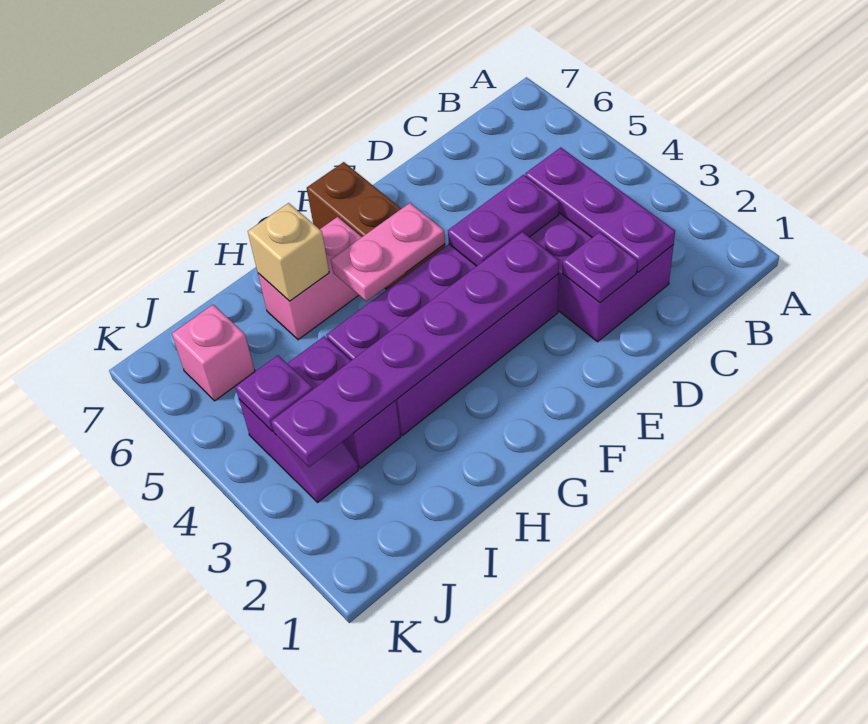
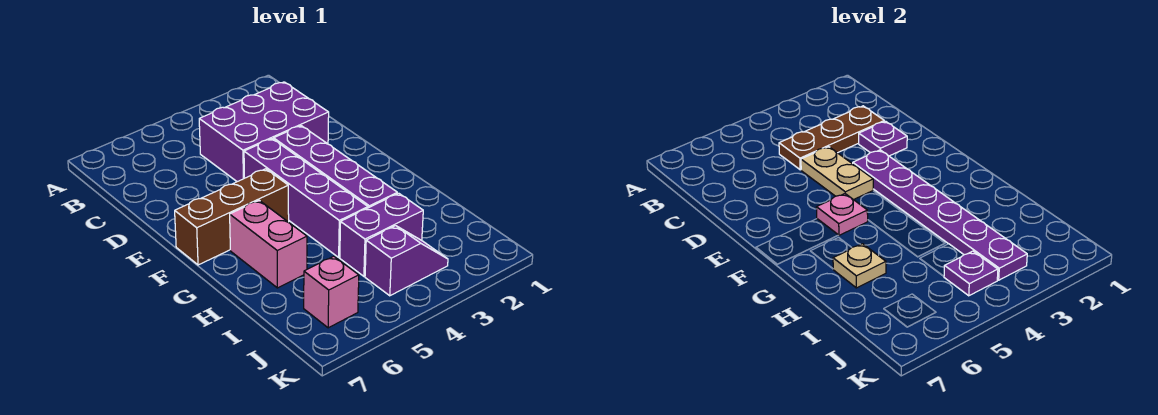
purple plate C2:C4 level 2 -> brown plate C2:C4 level 2
purple plate D4:E4 level 2 -> tan plate D4:E4 level 2
pink plate F5:G5 level 2 -> pink plate F5 level 2
tan brick H6 level 2 -> tan plate H6 level 2

